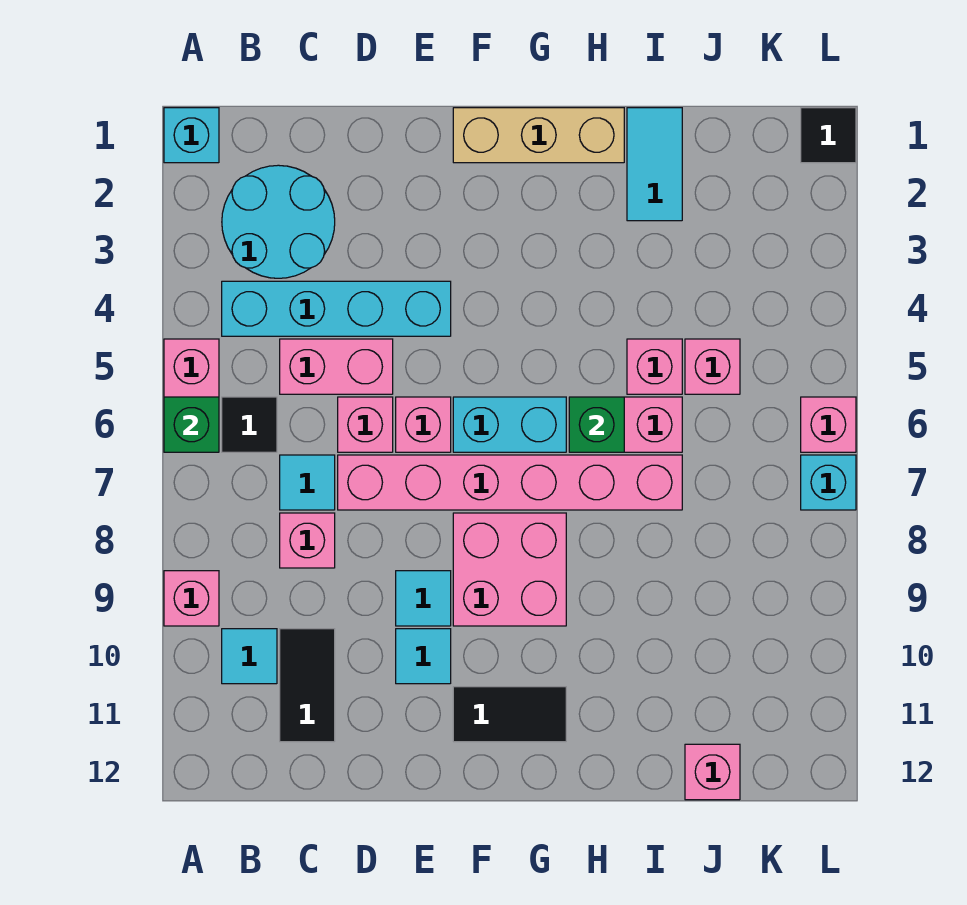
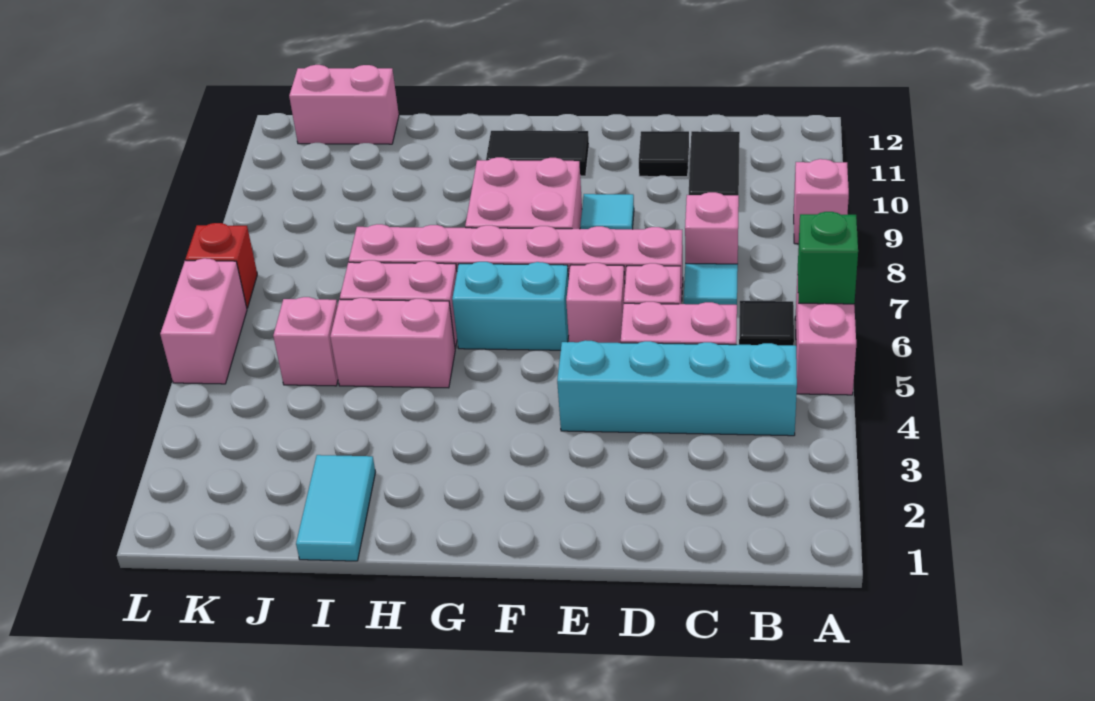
cyan brick A1 level 1 -> none
cyan round brick B2:C3 level 1 -> none
cyan tile B10 level 1 -> none
cyan tile E10 level 1 -> none
tan brick F1:H1 level 1 -> none
green brick H6 level 2 -> none
pink brick I5 level 1 -> pink brick H5:I5 level 1
pink brick J12 level 1 -> pink brick J12:K12 level 1
black tile L1 level 1 -> black tile D11 level 1
pink brick L6 level 1 -> pink brick L5:L6 level 1
cyan brick L7 level 1 -> red brick L7 level 1

